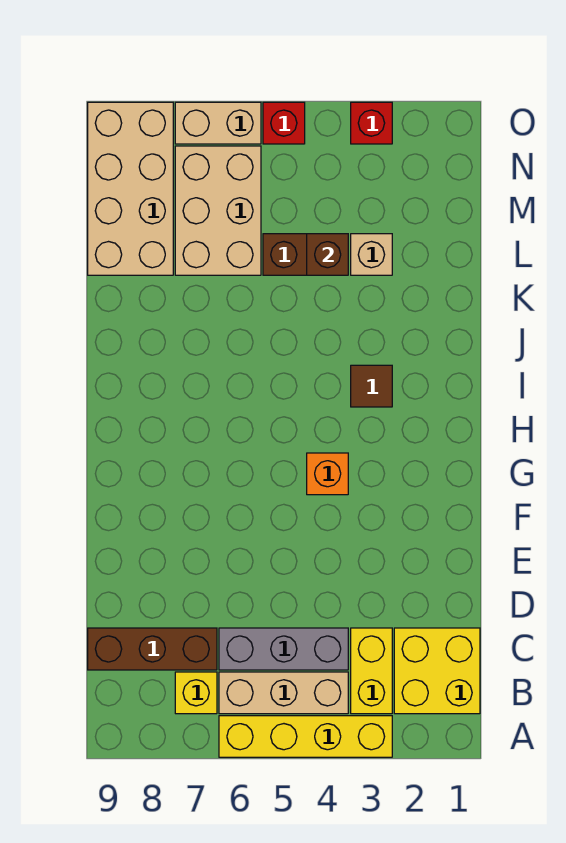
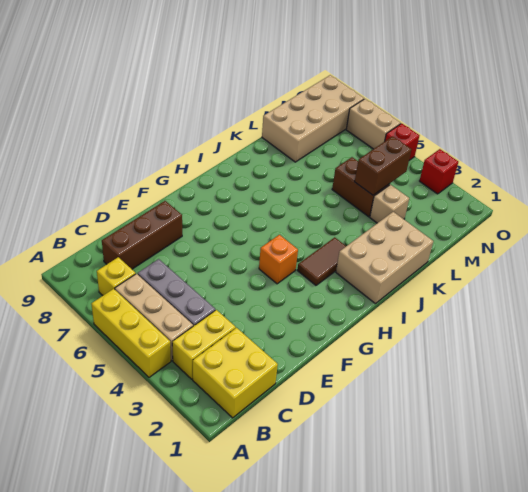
yellow brick A3:A6 level 1 -> yellow brick A4:A6 level 1
brown brick C7:C9 level 1 -> brown brick C8:E8 level 1
brown tile I3 level 1 -> brown tile H3:I3 level 1
brown brick L4 level 2 -> brown brick L4:M4 level 2
tan brick L6:N7 level 1 -> tan brick I1:K2 level 1

